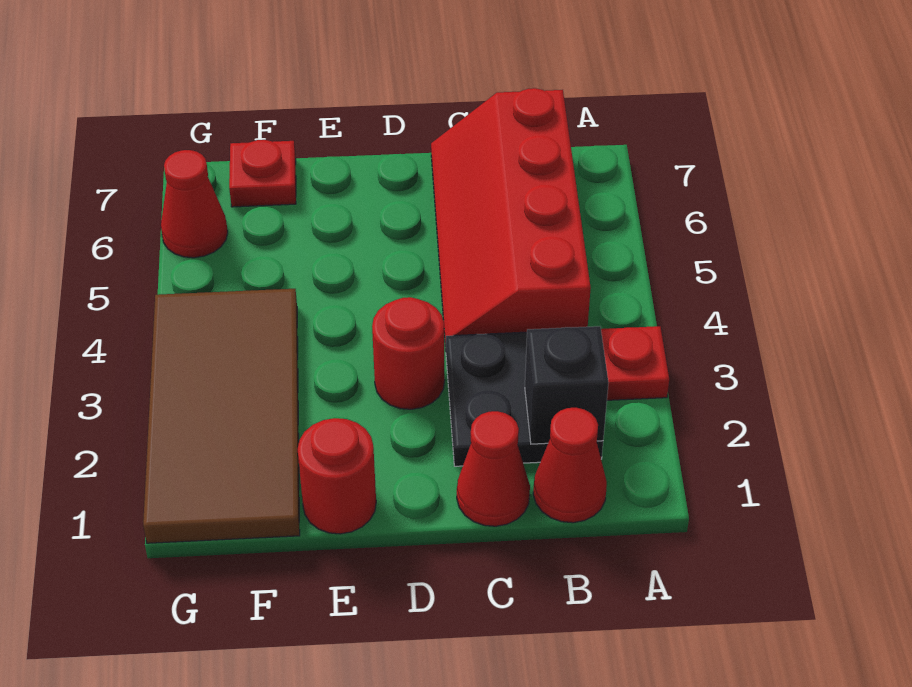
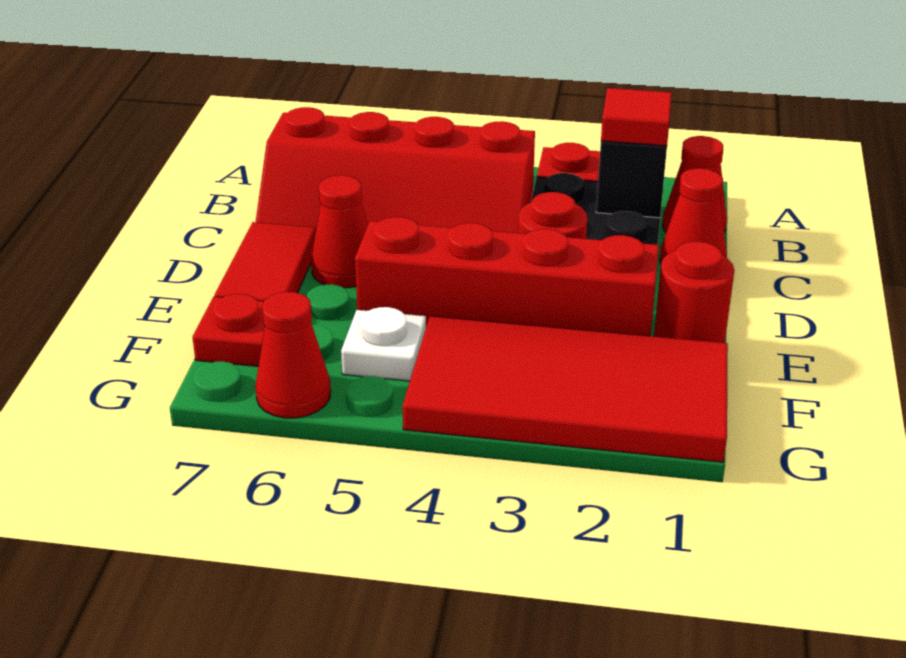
none -> red tile B2 level 3
none -> red cone D6 level 1
none -> red tile D7:E7 level 1
none -> red brick E2:E5 level 1
brown tile F1:G4 level 1 -> red tile F1:G4 level 1
none -> white plate F5 level 1

